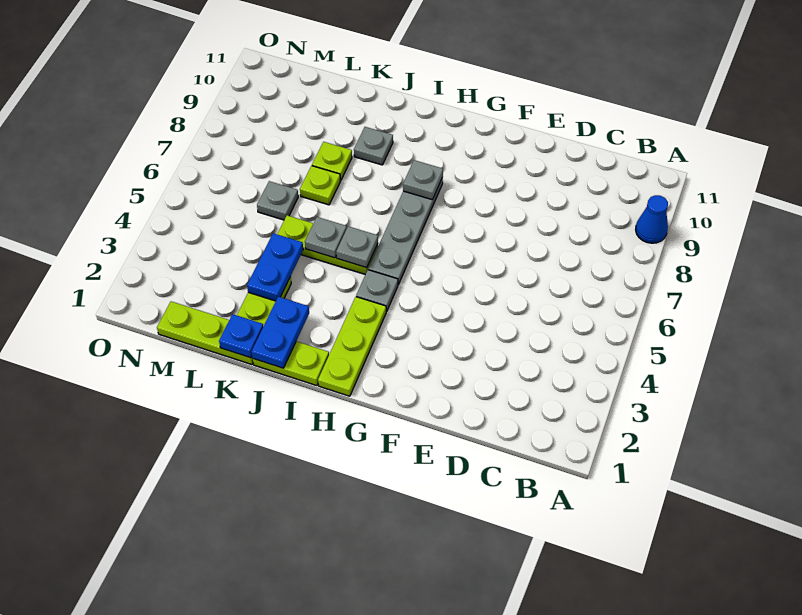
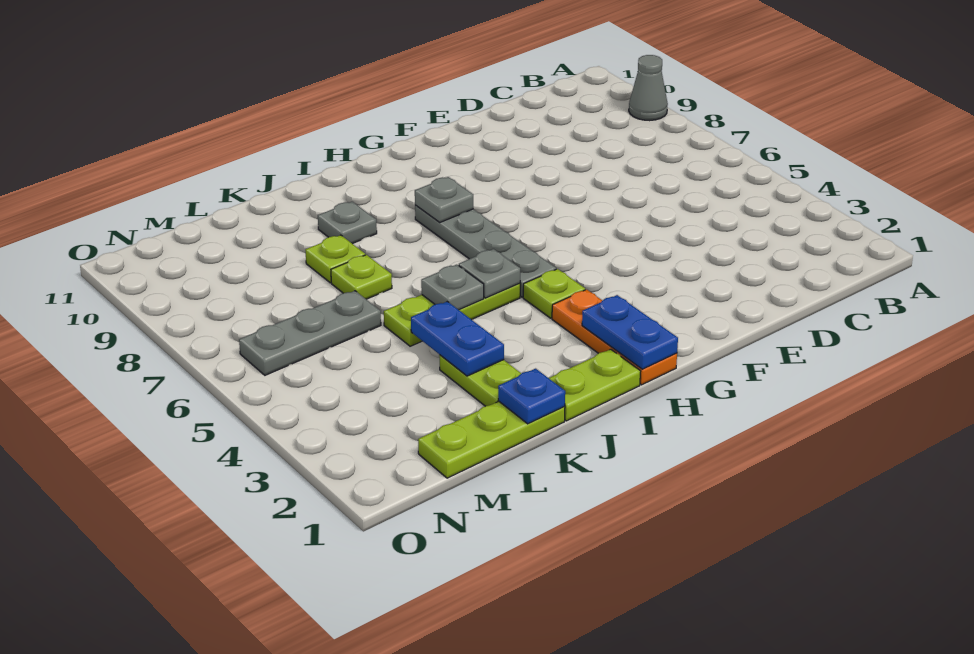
blue cone A9 level 1 -> grey cone A9 level 1
lime plate H1:H3 level 1 -> orange plate H1:H3 level 1
grey plate H4 level 1 -> lime plate H4 level 1
blue plate J1:J2 level 2 -> blue plate H1:H2 level 2
grey plate L6 level 1 -> grey plate L6:N6 level 1

